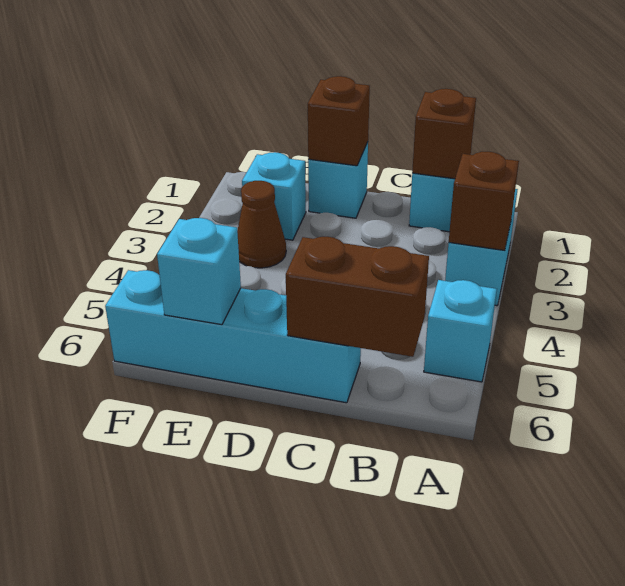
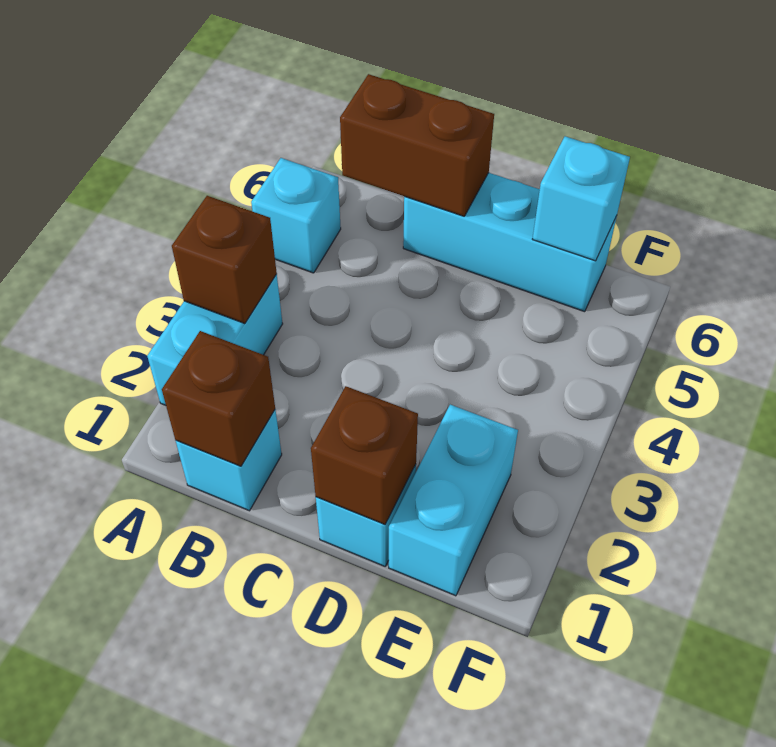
cyan brick C6:F6 level 1 -> cyan brick C6:E6 level 1
cyan brick E2 level 1 -> cyan brick E1:E2 level 1
brown cone E3 level 1 -> none

